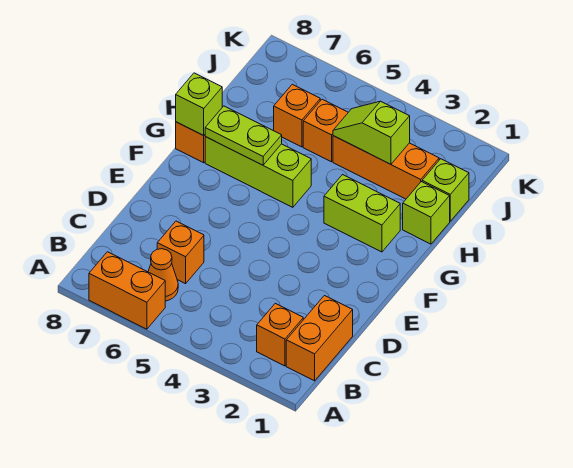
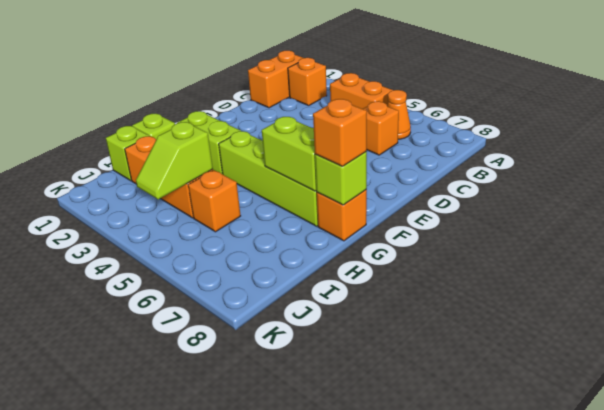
orange brick A6:A7 level 1 -> orange brick B4:B5 level 1
lime brick G5:G7 level 1 -> lime brick G4:G7 level 1
lime plate G6:G7 level 2 -> lime brick G6:G7 level 2
lime slope I3:I4 level 2 top 3 -> lime slope I4:J4 level 2 top I
orange brick I6 level 1 -> orange brick G8 level 3

